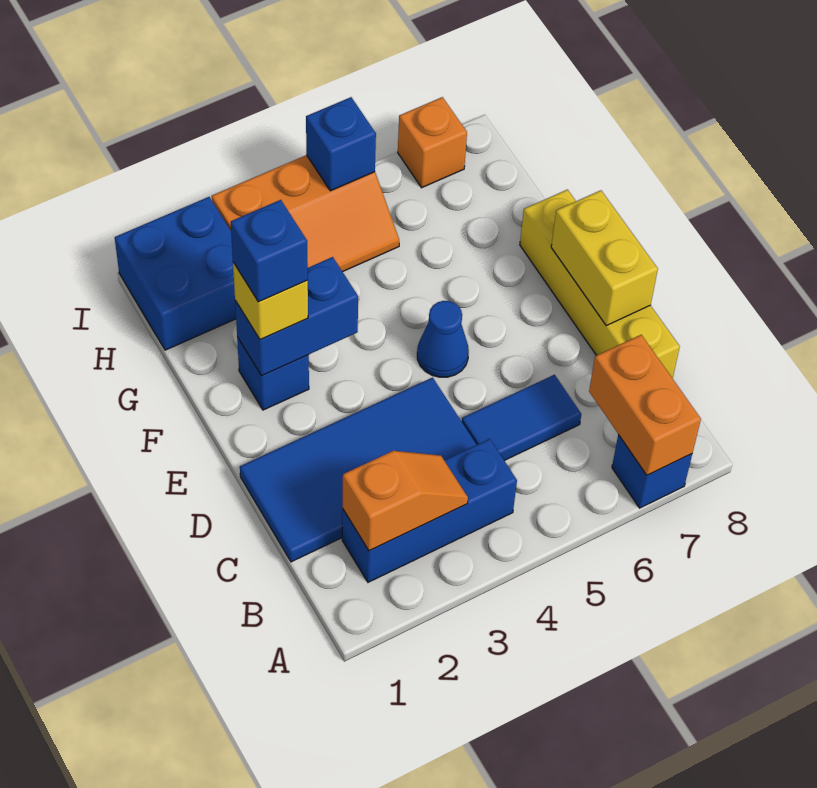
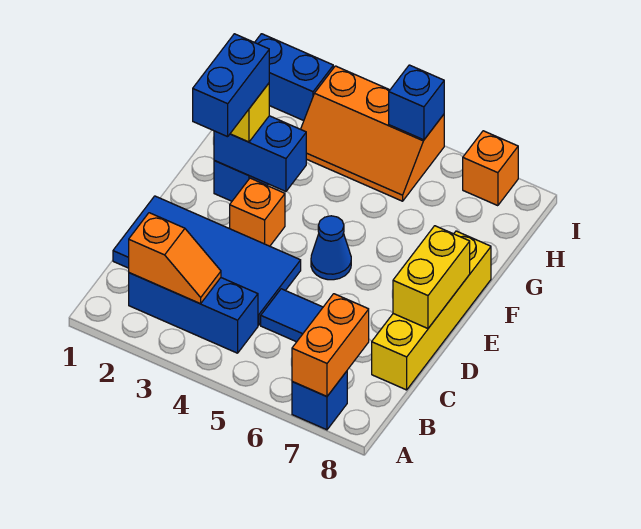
none -> orange brick E3 level 1
blue brick F2 level 4 -> blue brick E2:F2 level 4
blue brick H1:I2 level 1 -> blue brick I1:I2 level 1

